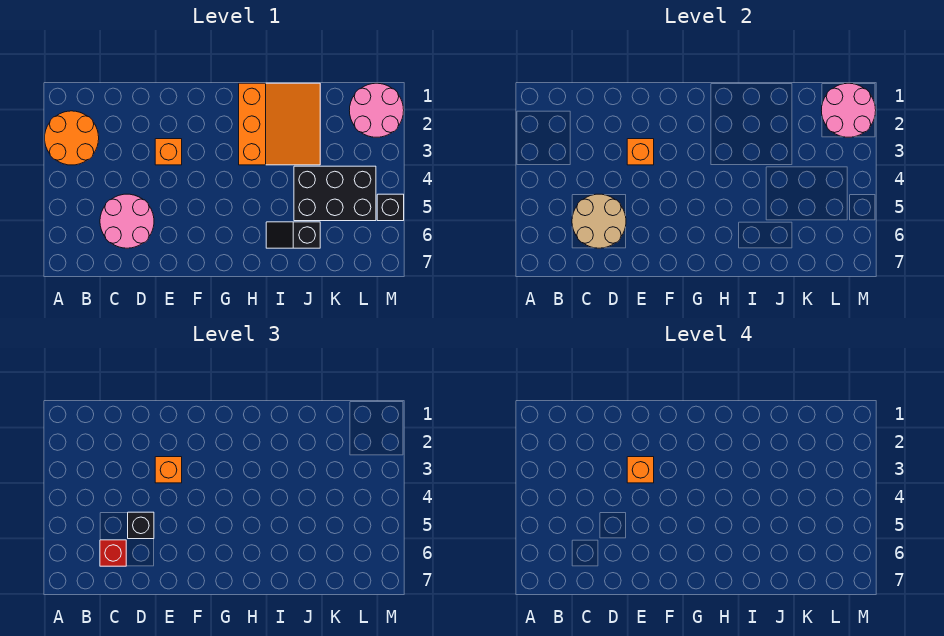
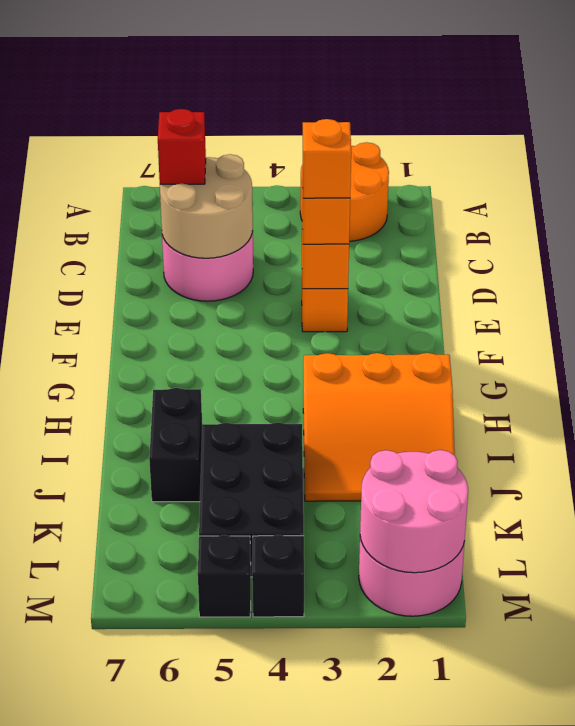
black brick D5 level 3 -> black brick M4 level 1
black slope I6:J6 level 1 top J -> black brick I6:J6 level 1

